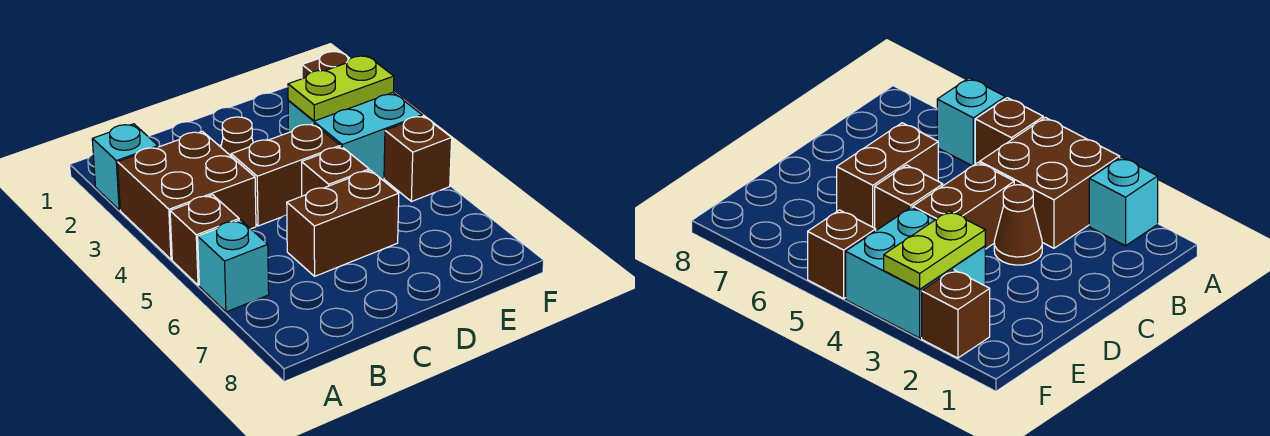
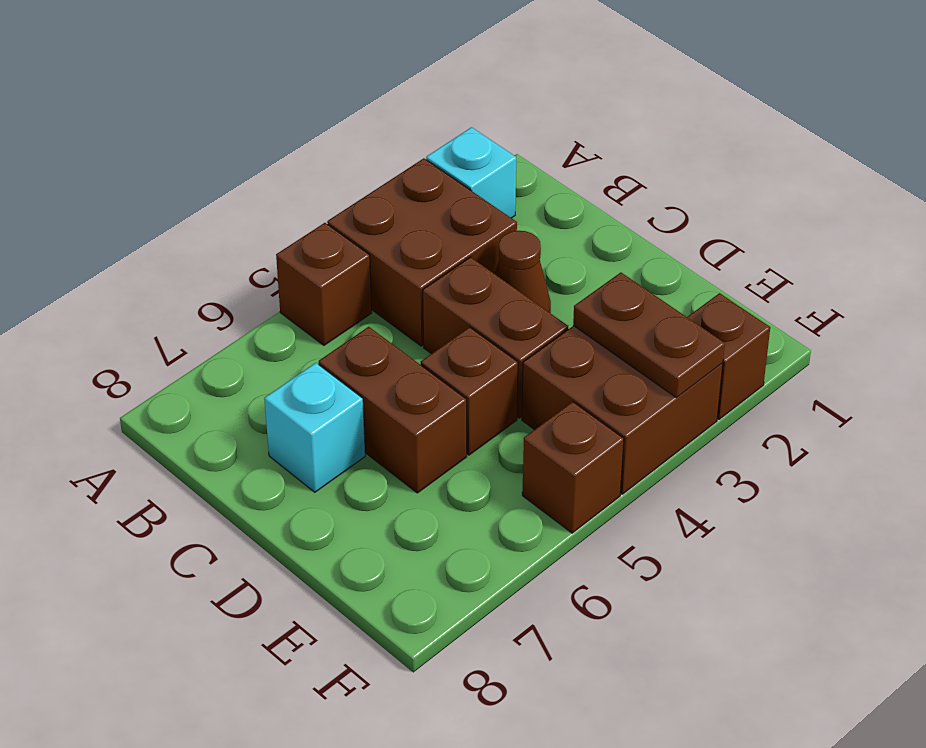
cyan brick A6 level 1 -> cyan brick C7 level 1
cyan brick E3:F4 level 1 -> brown brick E3:F4 level 1
lime plate E3:F3 level 2 -> brown plate E3:F3 level 2

